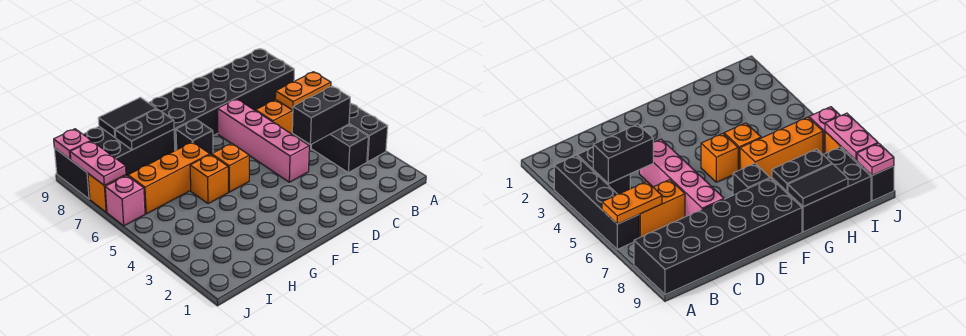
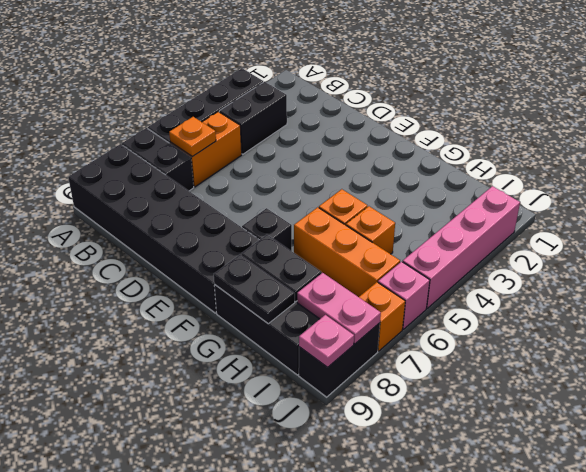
orange plate A6:B6 level 2 -> orange plate B6 level 2
black brick B4:C4 level 2 -> black brick A7:B7 level 1
orange brick B6:C6 level 1 -> orange brick B5:B6 level 1
pink brick D4:D7 level 1 -> pink brick J2:J5 level 1
orange brick F5 level 1 -> orange brick H5 level 1
black tile G9:H9 level 2 -> black plate G9:H9 level 2
pink plate J7:J8 level 2 -> pink plate I8:J8 level 2

